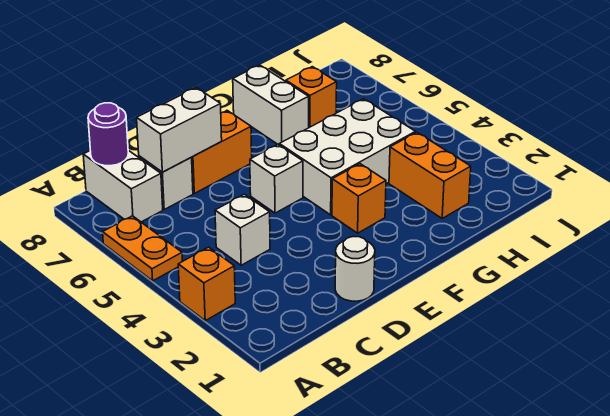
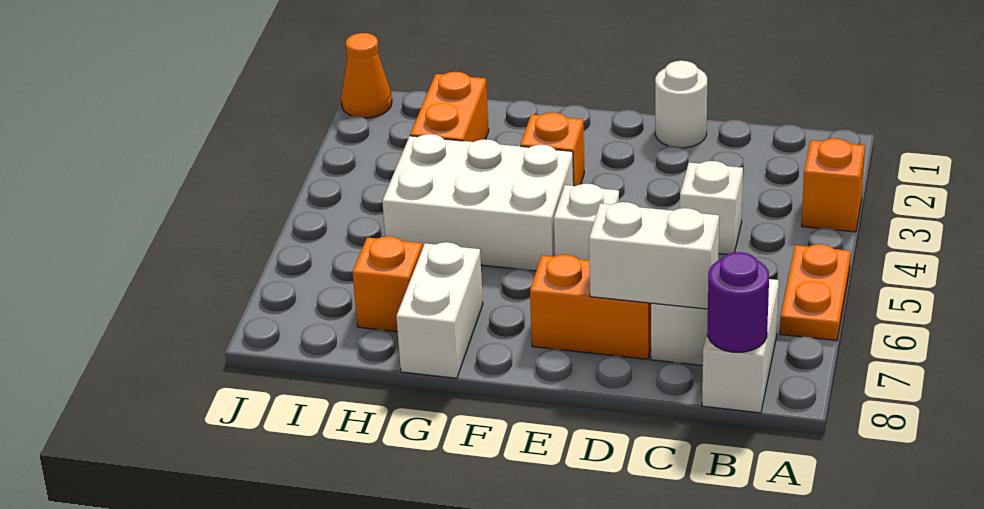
none -> orange cone J1 level 1

